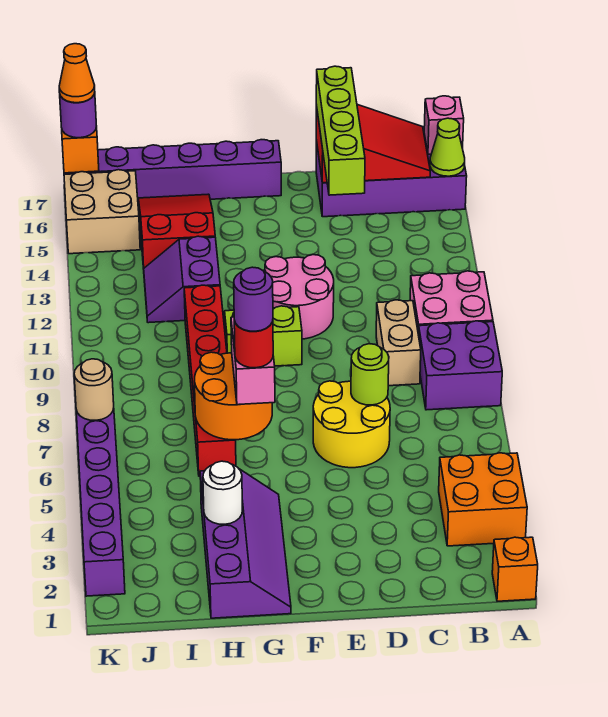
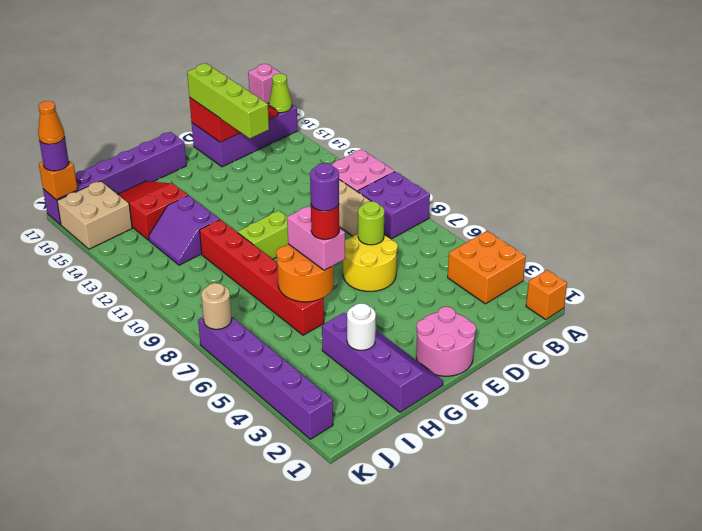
pink round brick E11:F12 level 1 -> pink round brick E1:F2 level 1

